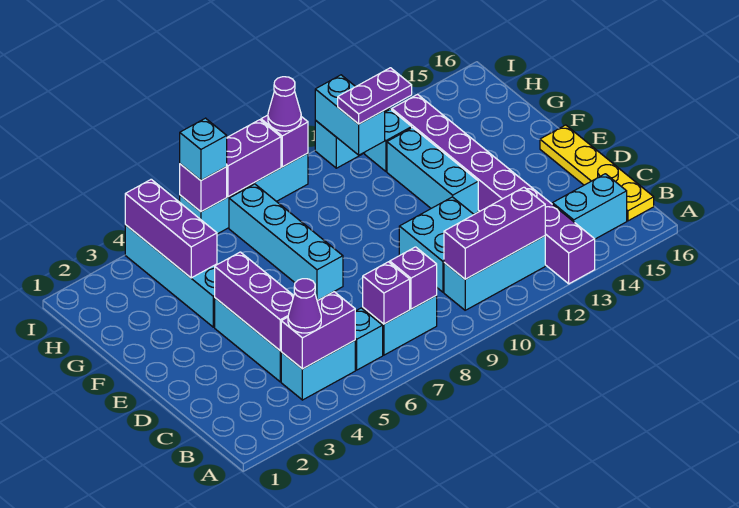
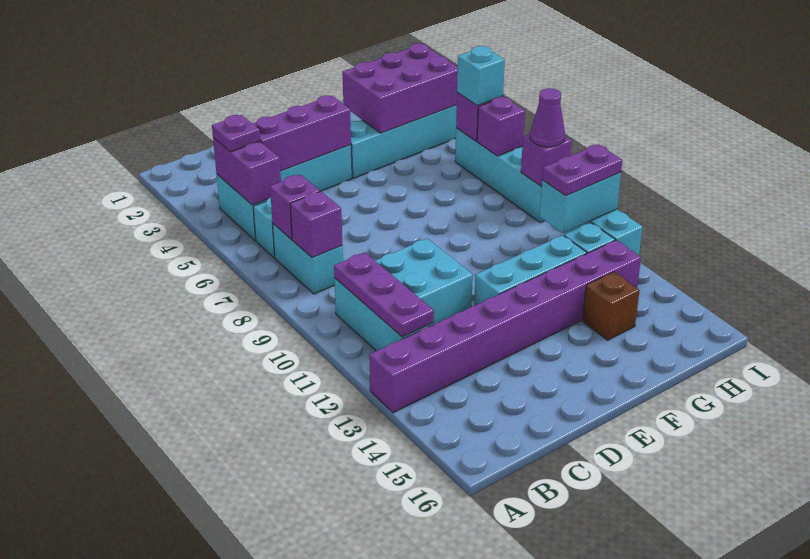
purple cone B4 level 3 -> purple plate B4 level 3
purple brick B10:B12 level 2 -> purple plate B10:B12 level 2
cyan brick B14:B15 level 1 -> none
yellow plate B16:E16 level 1 -> none
cyan brick E7:H7 level 1 -> none
purple brick G4:I4 level 2 -> purple brick G3:I4 level 2
none -> brown brick G14 level 1
purple plate H11:H12 level 3 -> purple plate H11:I11 level 3
purple brick I7:I8 level 2 -> purple brick I7 level 2

